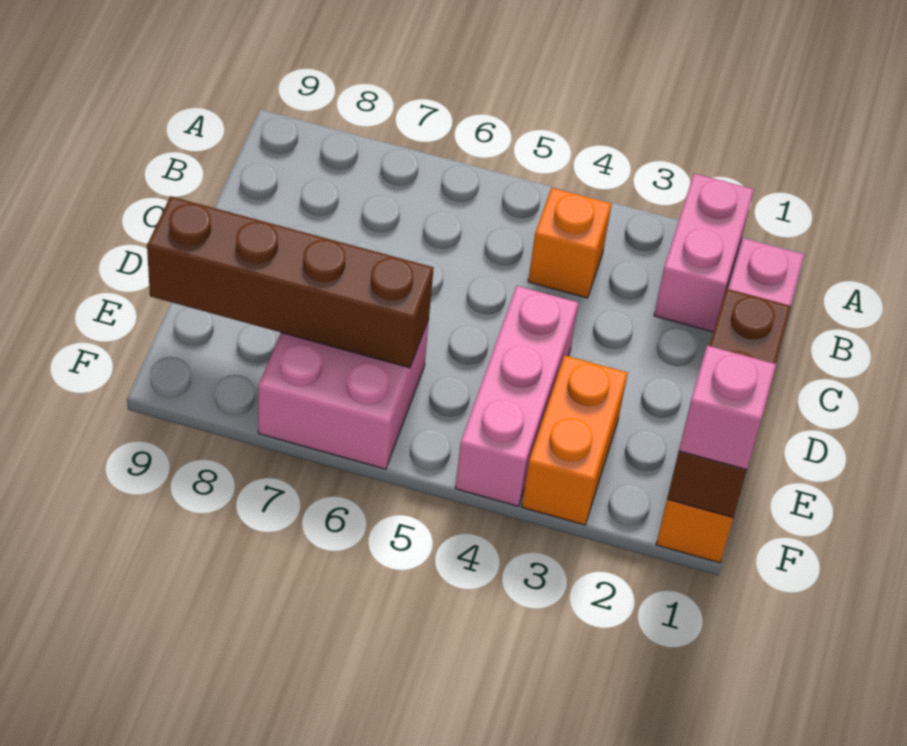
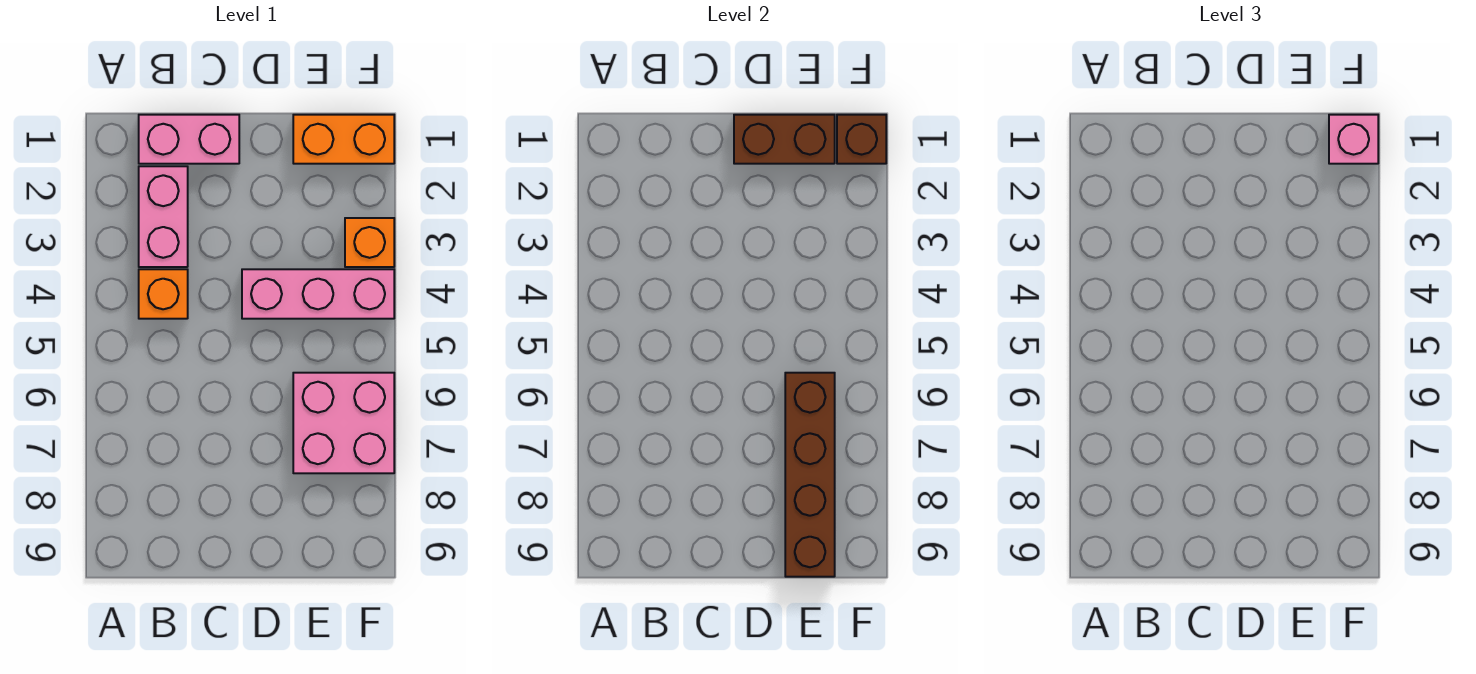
pink brick A2:B2 level 1 -> pink brick B2:B3 level 1
orange brick E3:F3 level 1 -> orange brick F3 level 1

